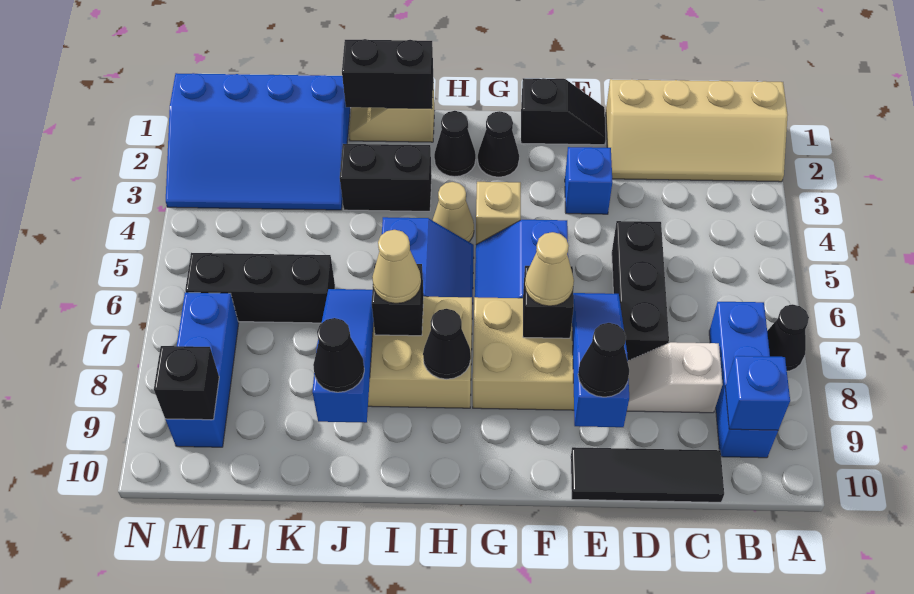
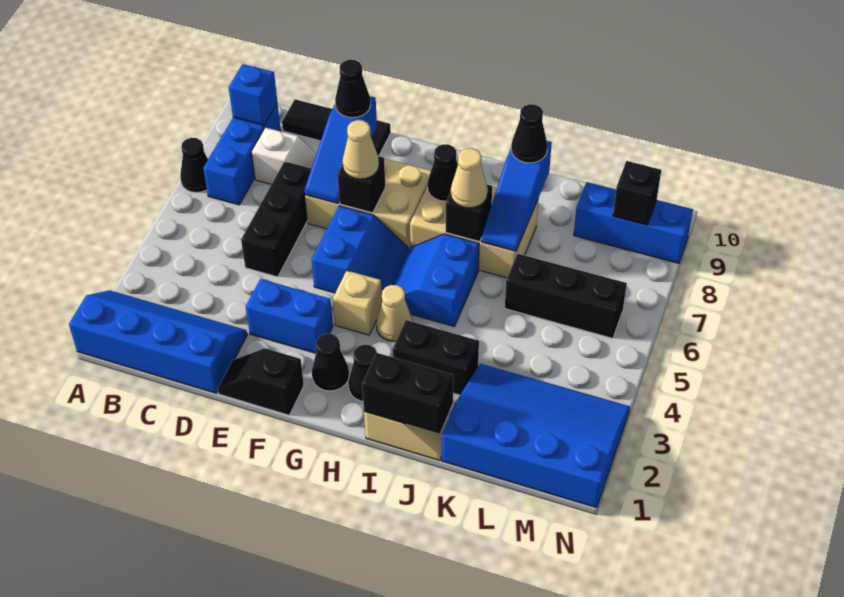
tan slope A1:D2 level 1 top 1 -> blue slope A1:D2 level 1 top 1
blue brick E3 level 1 -> blue brick E3:F3 level 1
blue brick M7:M9 level 1 -> blue brick L9:N9 level 1

